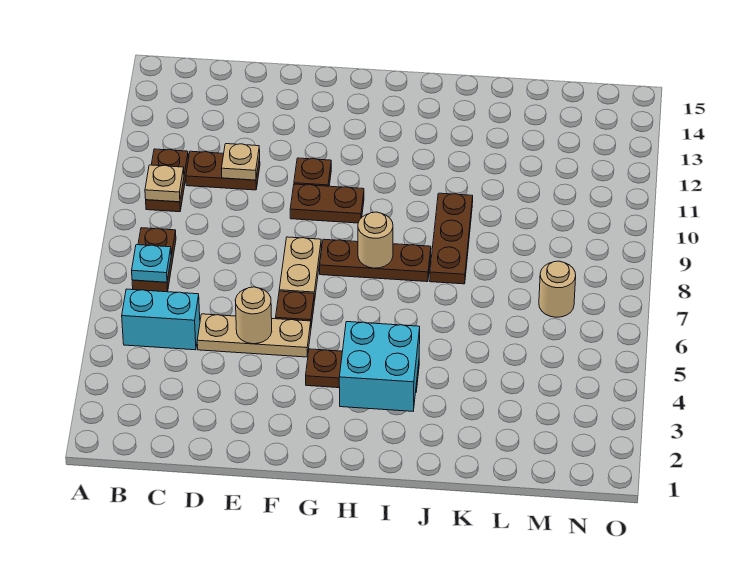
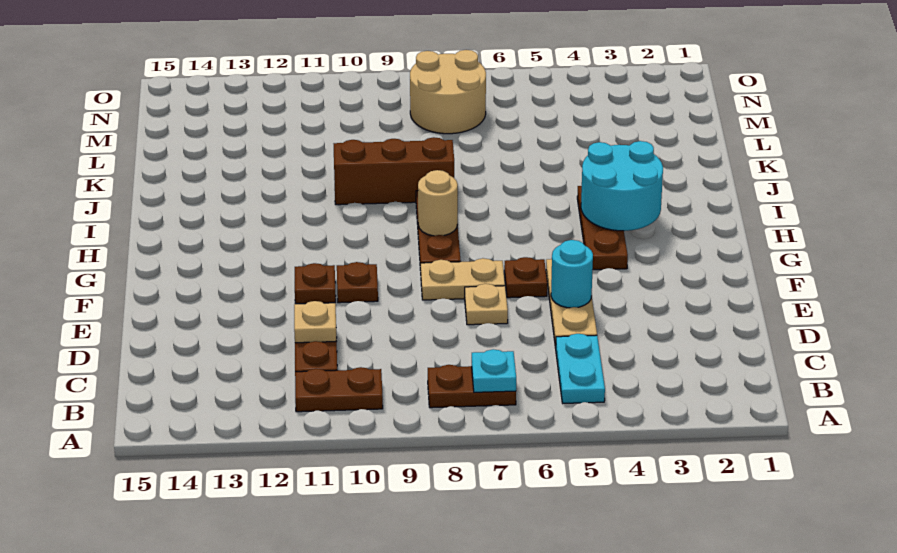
cyan brick B5:C5 level 1 -> cyan plate B5:C5 level 1
tan plate B10 level 2 -> tan plate E7 level 1
tan round brick E5 level 2 -> cyan round brick E5 level 2
brown plate F10:G10 level 1 -> brown plate F10 level 1
cyan brick H3:I4 level 2 -> cyan round brick H3:I4 level 2
brown plate J8:J10 level 1 -> brown brick J8:J10 level 1
tan round brick M7 level 1 -> tan round brick M7:N8 level 1

